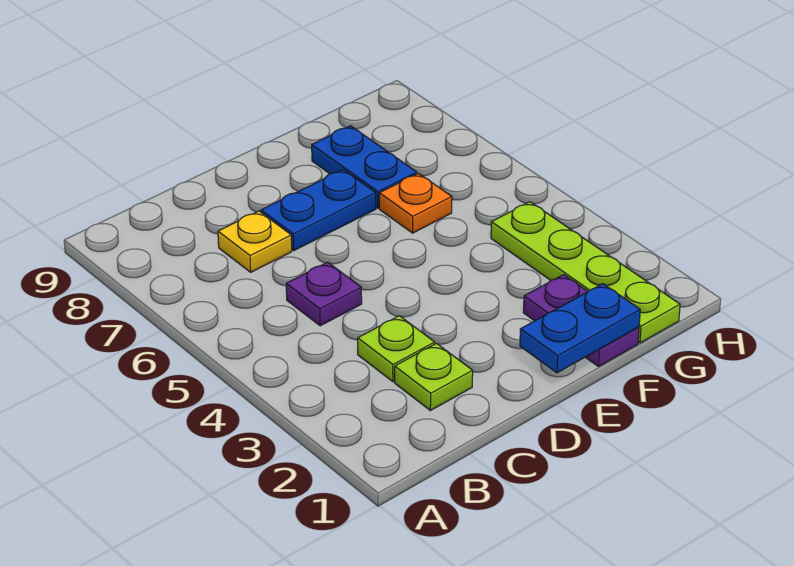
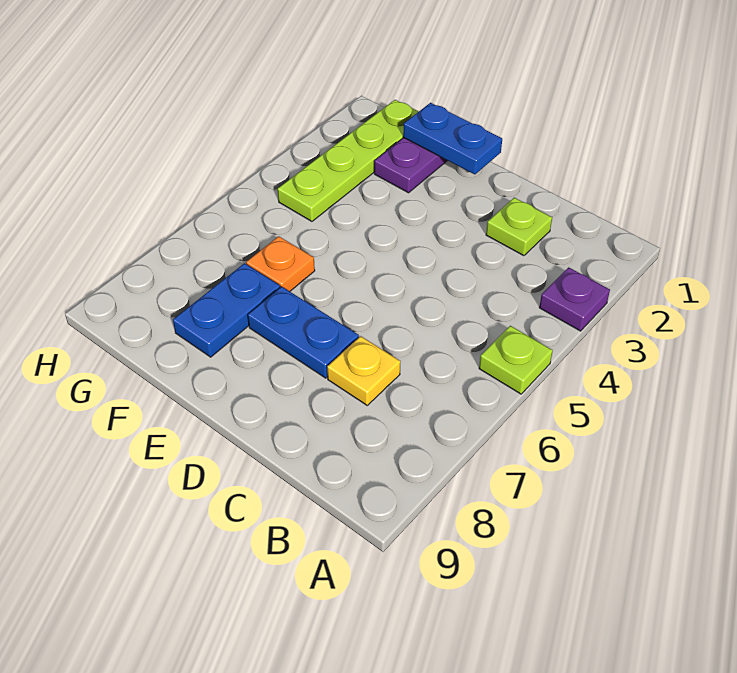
lime plate C3 level 1 -> lime plate A5 level 1
purple plate C5 level 1 -> purple plate A3 level 1

